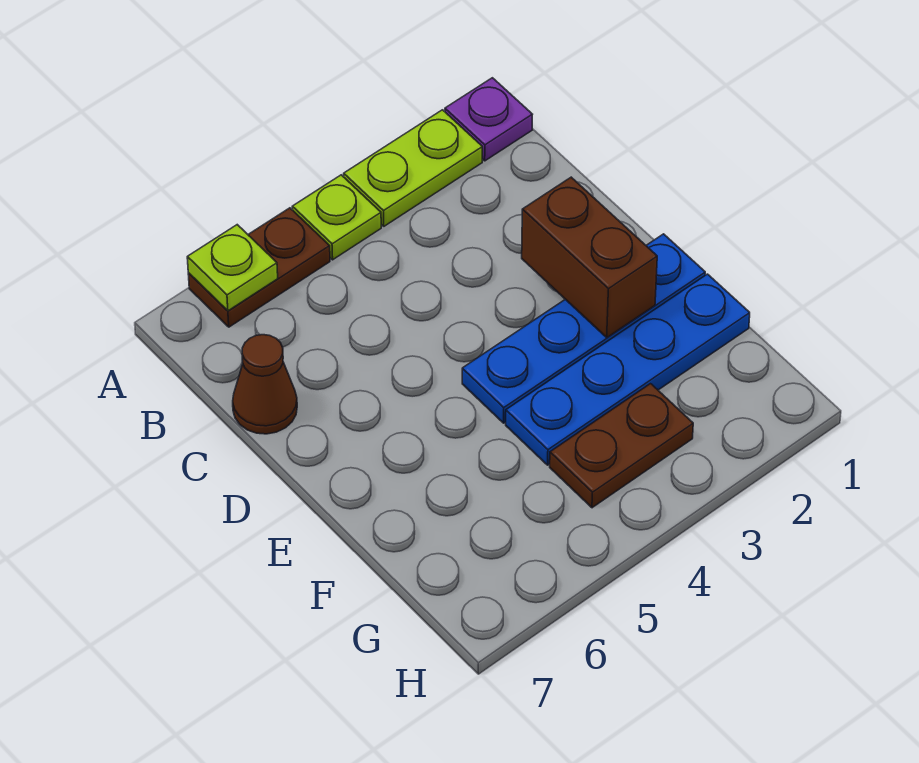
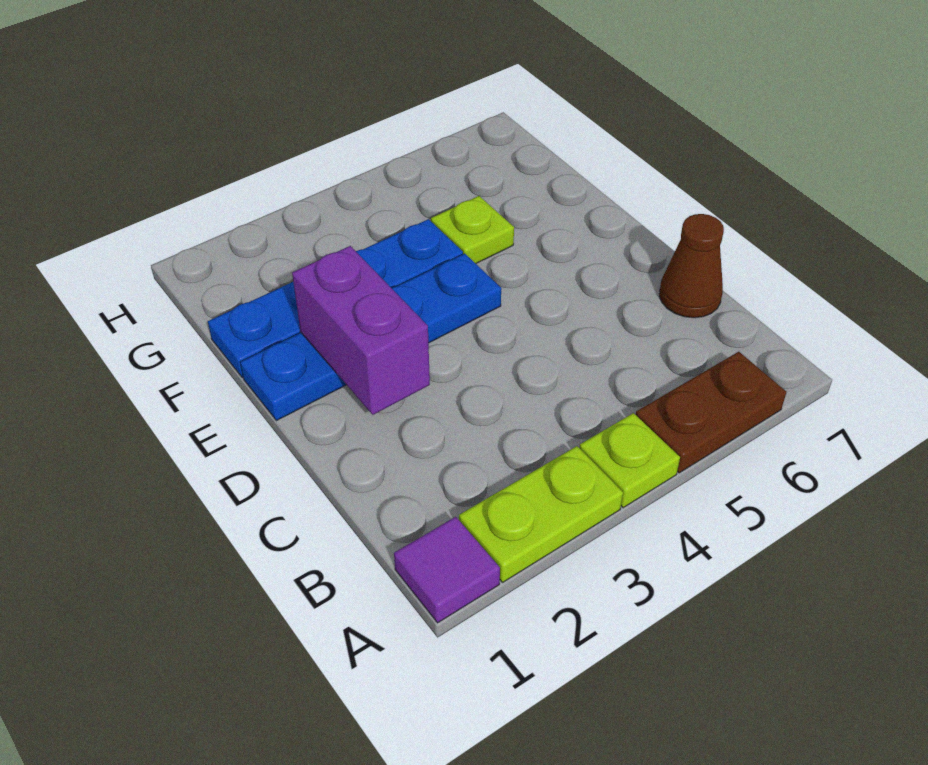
purple plate A1 level 1 -> purple tile A1 level 1
lime plate A6 level 2 -> lime plate F5 level 1
brown brick D2:E2 level 2 -> purple brick D2:E2 level 2
brown plate G3:G4 level 1 -> none

